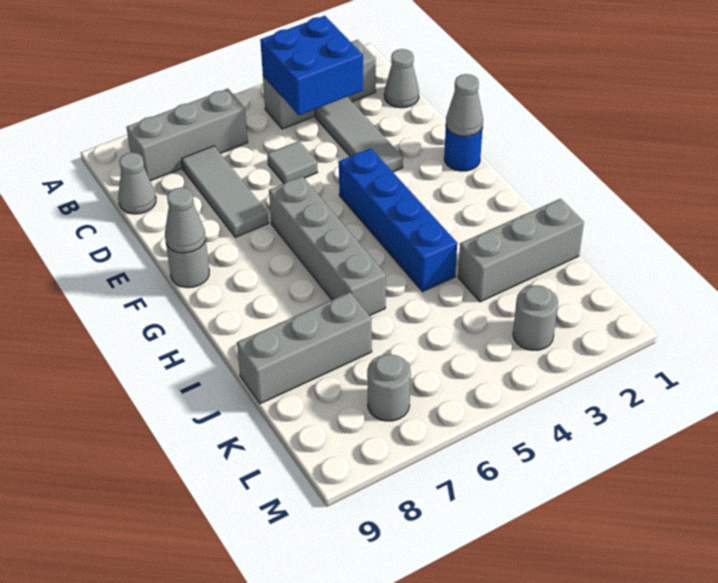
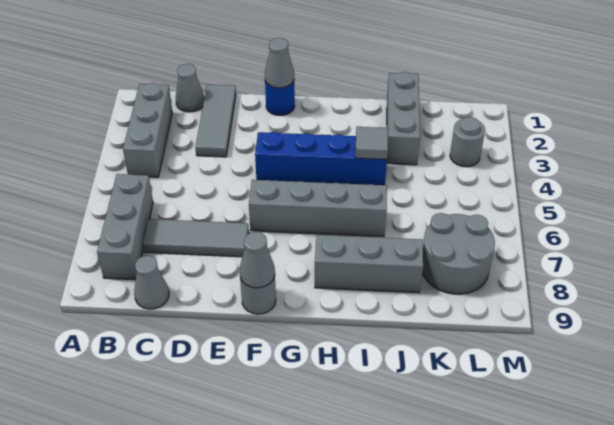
blue brick B3:C4 level 2 -> none
grey tile C3:E3 level 1 -> grey tile D1:D3 level 1
grey tile D5 level 1 -> grey tile I4 level 2
grey brick J7:J9 level 1 -> grey brick H8:J8 level 1
grey round brick L7 level 1 -> grey round brick K7:L8 level 1

